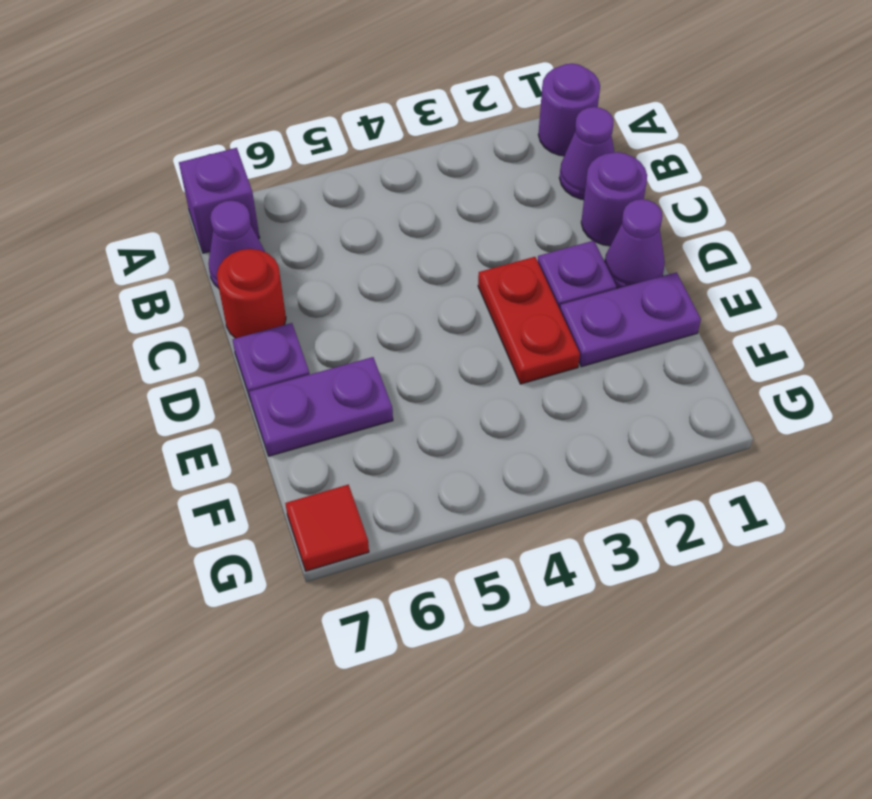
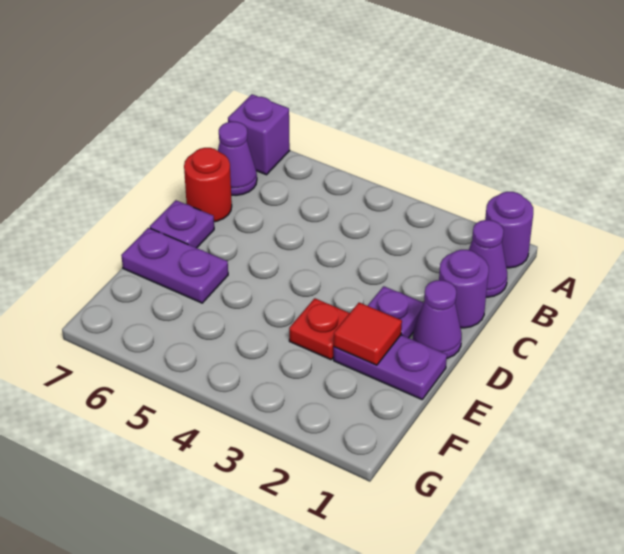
red plate D3:E3 level 1 -> red plate E3 level 1
red tile G7 level 1 -> red tile E2 level 2

